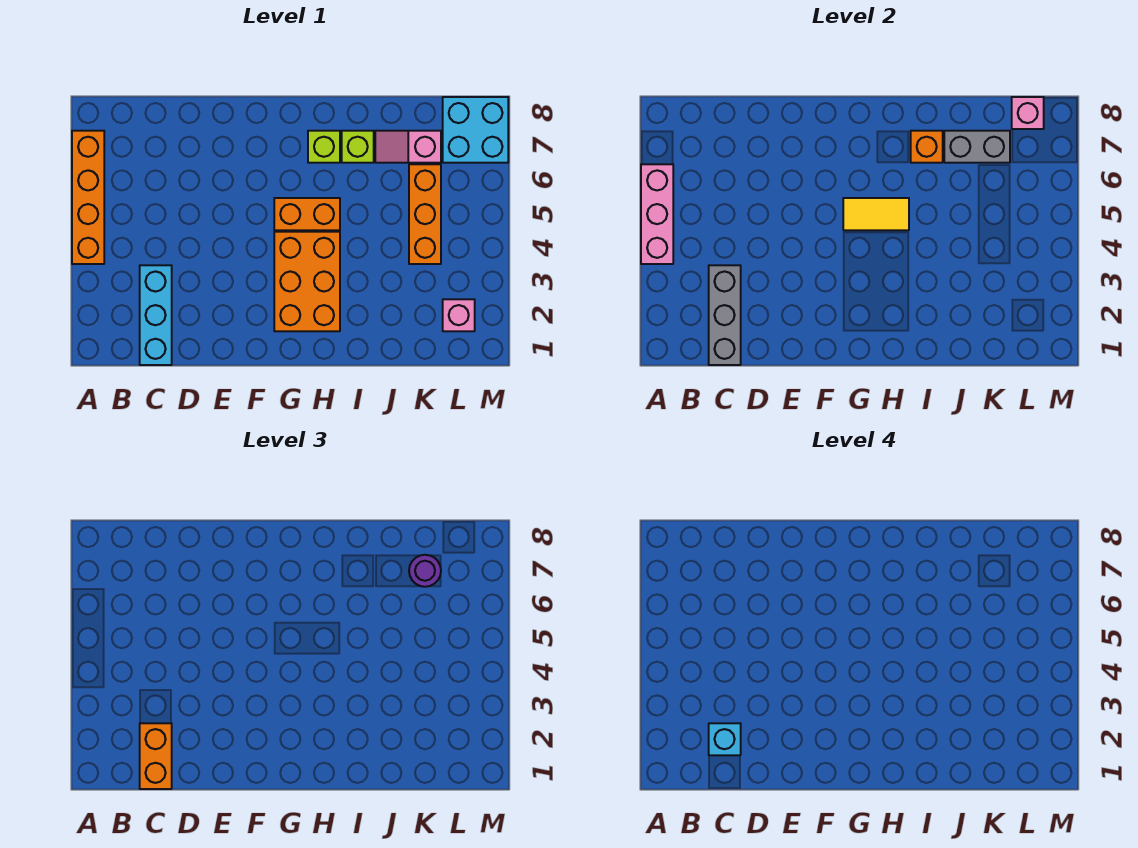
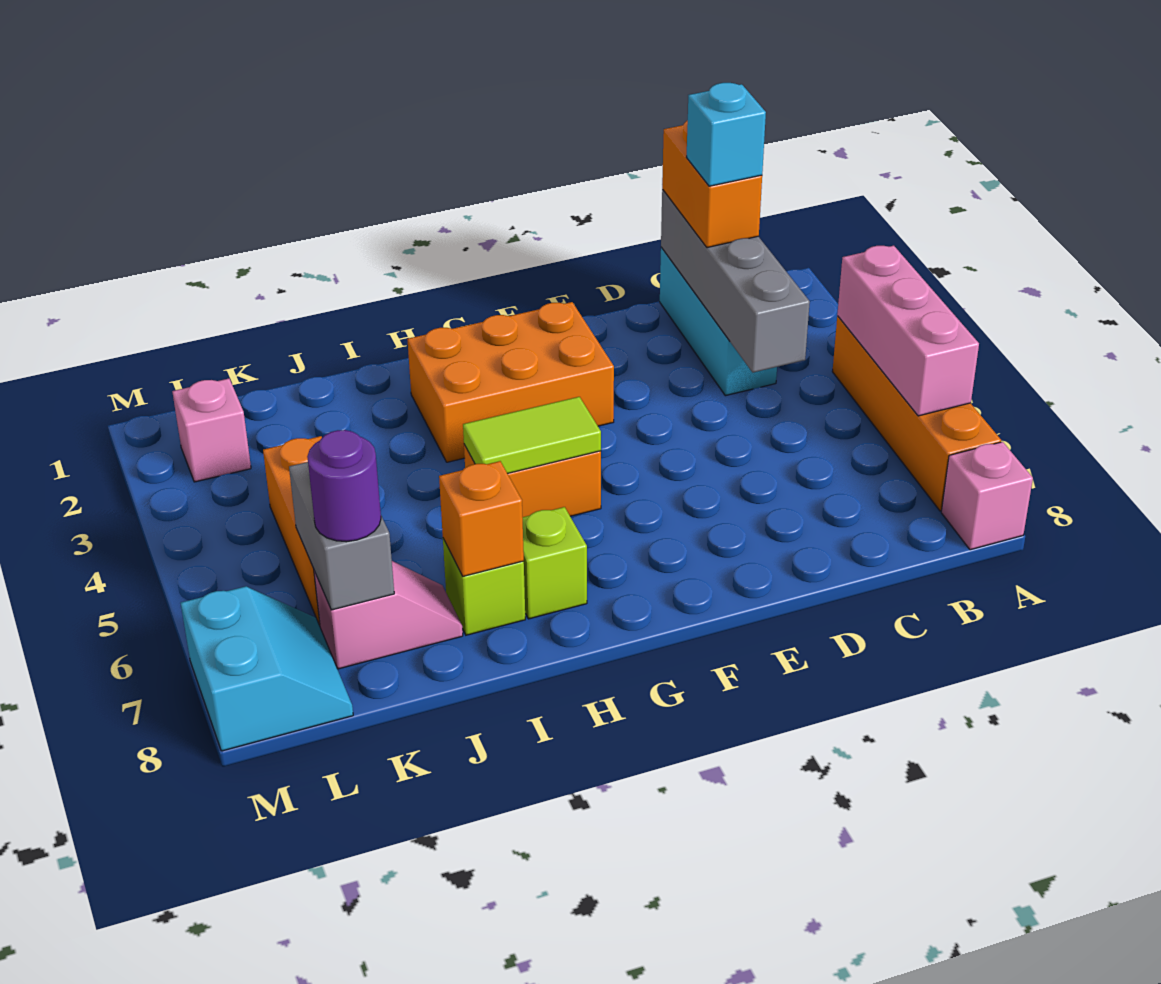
grey brick C1:C3 level 2 -> grey brick C1:C4 level 2
orange brick G2:H4 level 1 -> orange brick F2:H3 level 1
yellow tile G5:H5 level 2 -> lime tile G5:H5 level 2
grey brick J7:K7 level 2 -> grey brick K6:K7 level 2
cyan brick L7:M8 level 1 -> cyan slope L7:M8 level 1 top M
pink brick L8 level 2 -> pink brick A8 level 1

